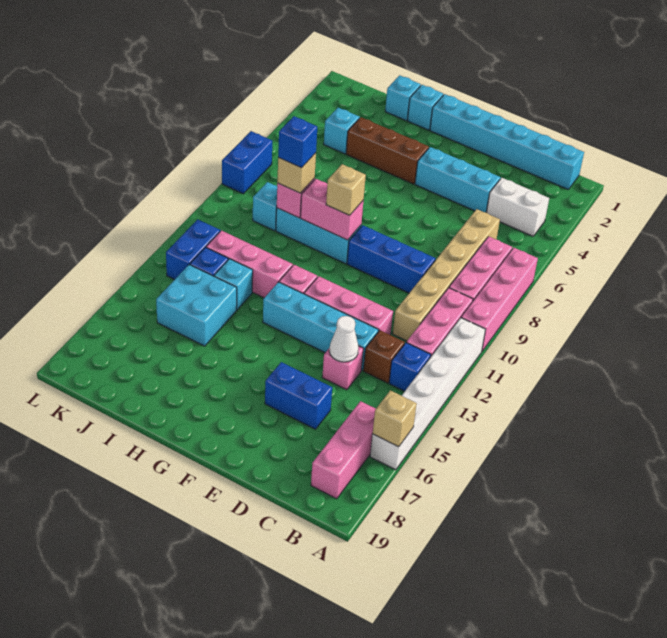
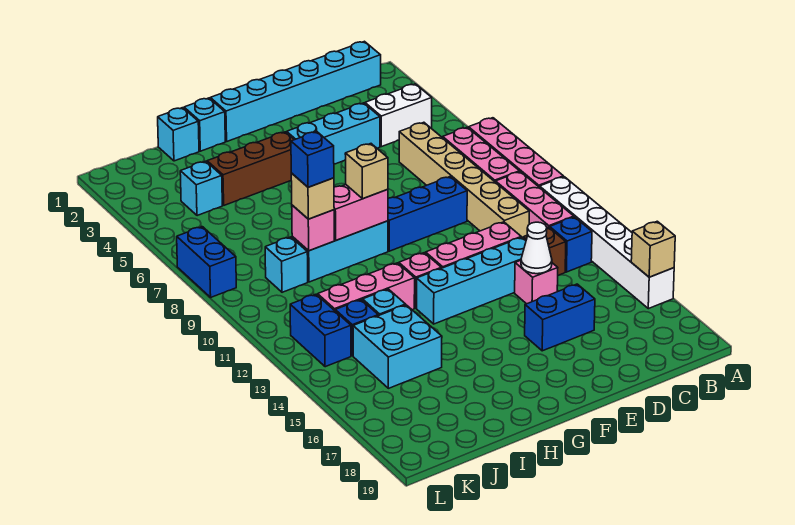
pink brick B16:B18 level 1 -> none

